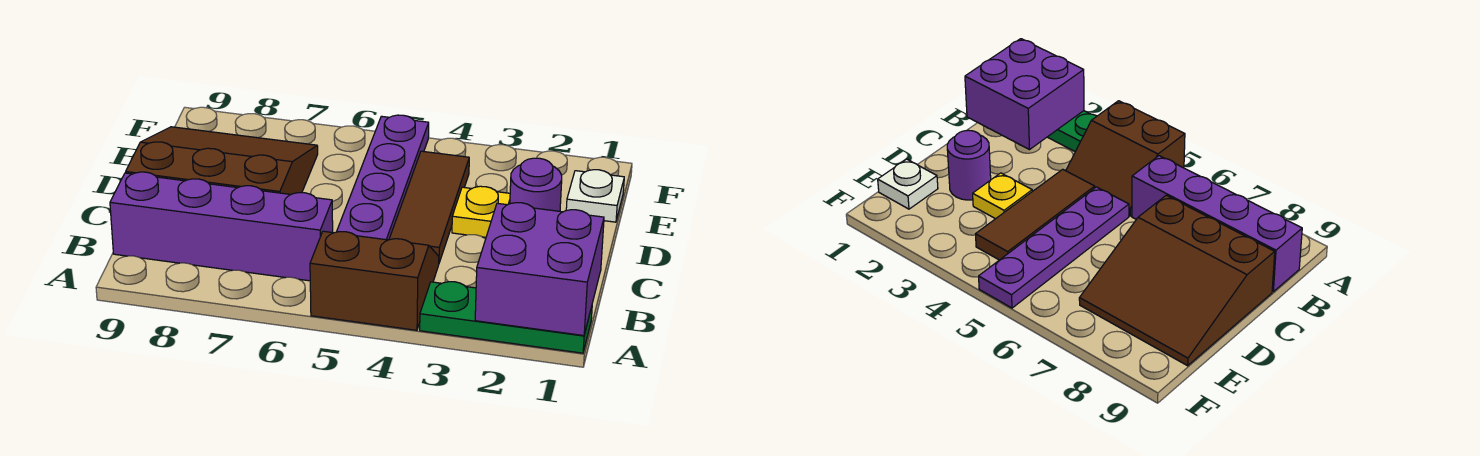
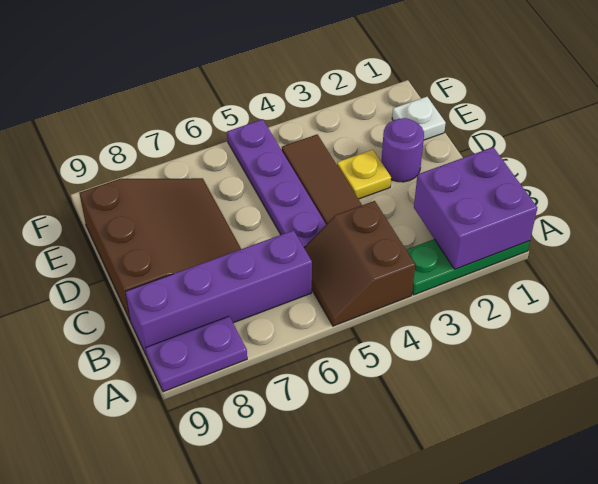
brown slope A4:B5 level 1 top A -> brown slope A4:B5 level 1 top 4
none -> purple plate A8:A9 level 1
brown slope C7:E9 level 1 top C -> brown slope C7:E9 level 1 top 9

